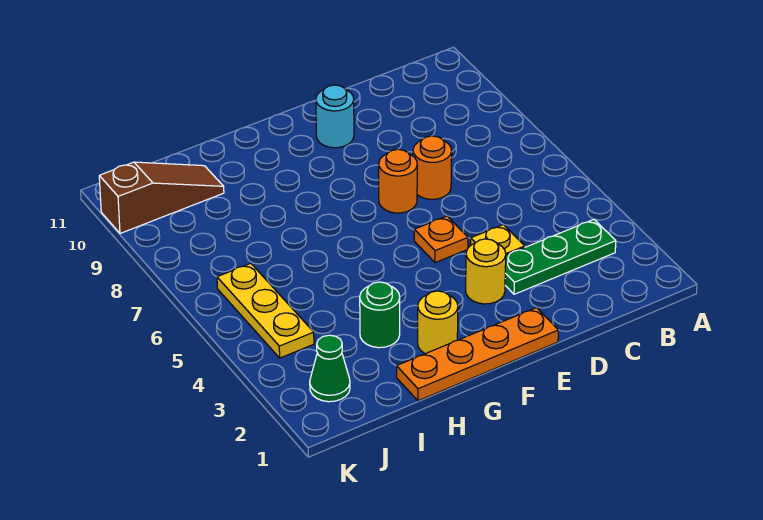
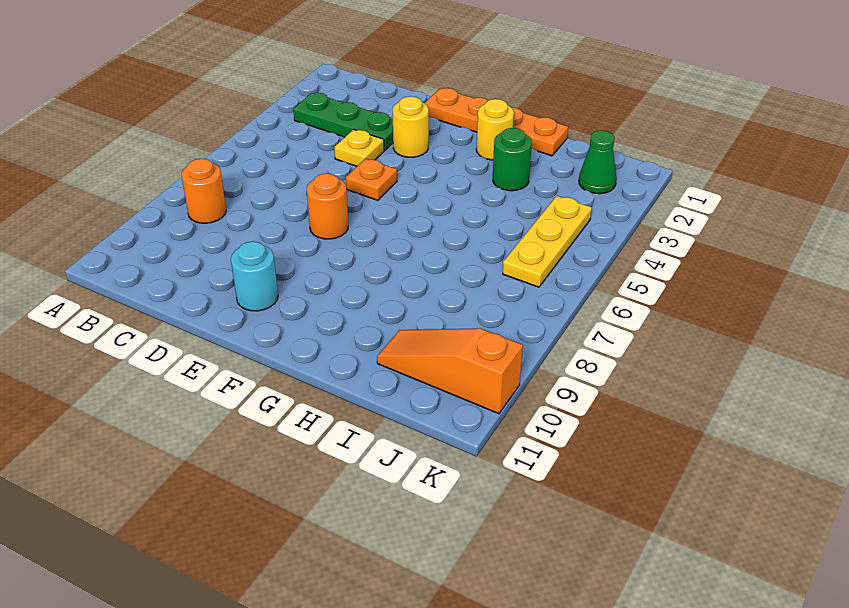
orange round brick D7 level 1 -> orange round brick B8 level 1
brown slope I10:K10 level 1 top K -> orange slope I10:K10 level 1 top K

